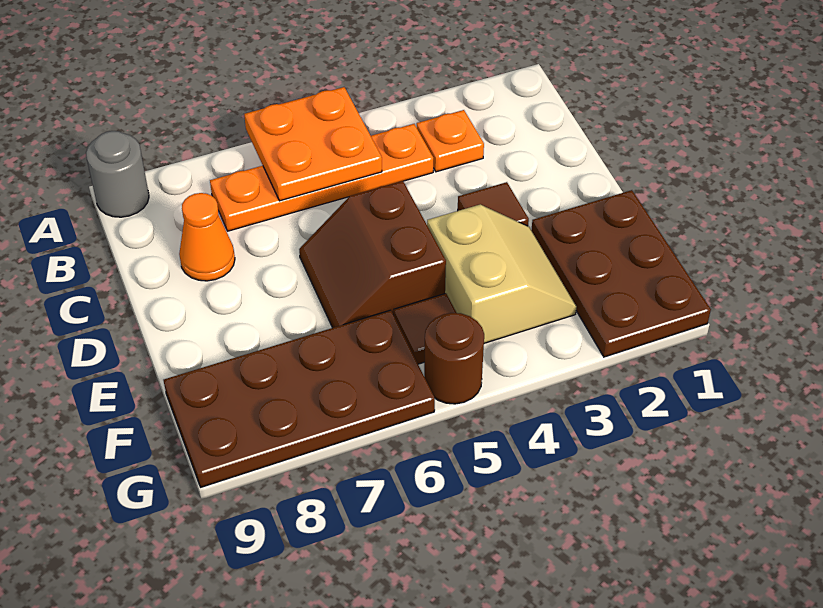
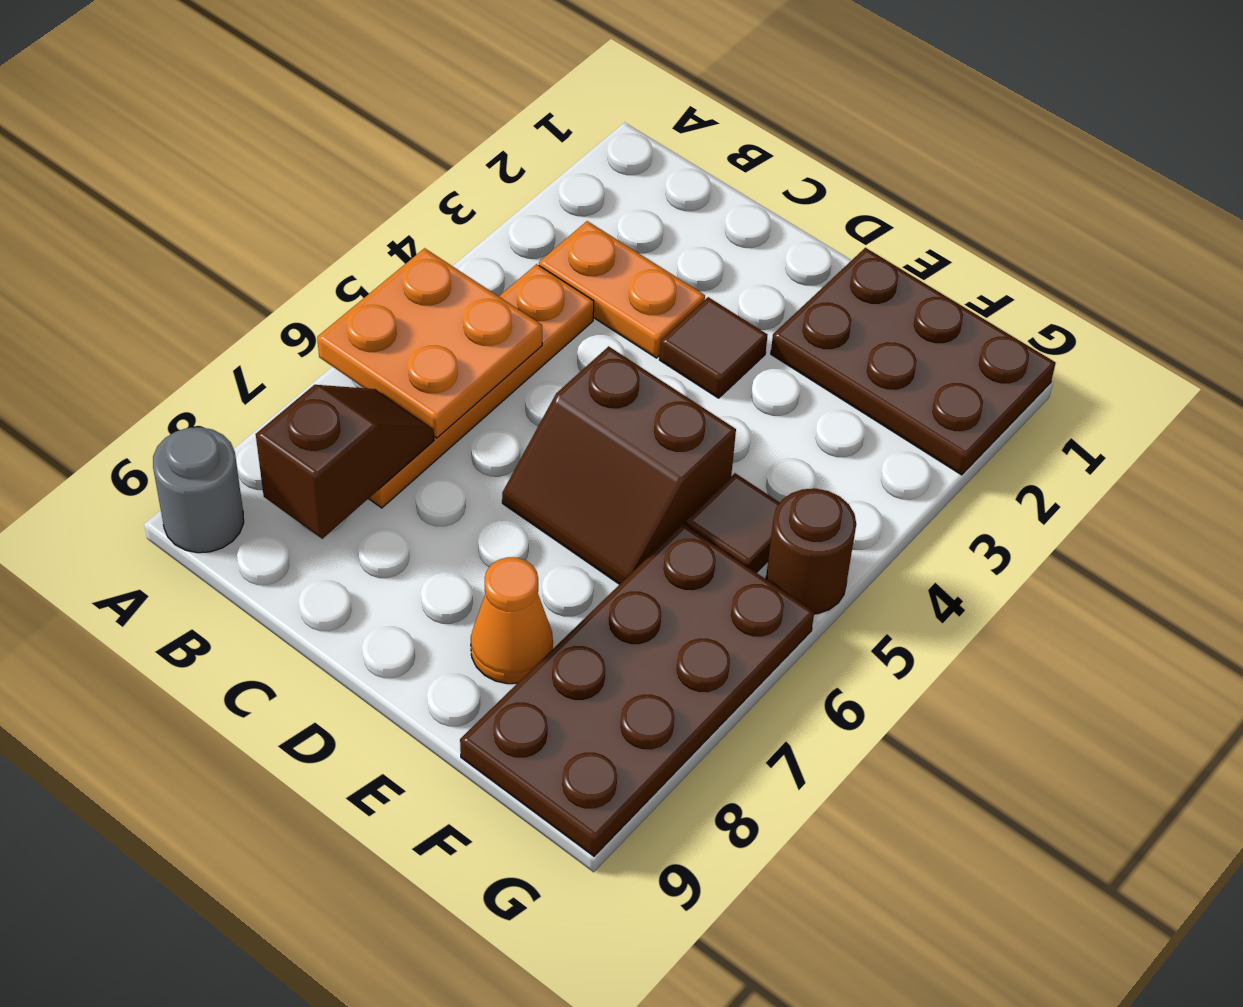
orange plate B3 level 1 -> orange plate B3:C3 level 1
none -> brown slope B7:B8 level 2 top 8
orange cone C8 level 1 -> orange cone E8 level 1
tan slope E3:F4 level 1 top 4 -> none

